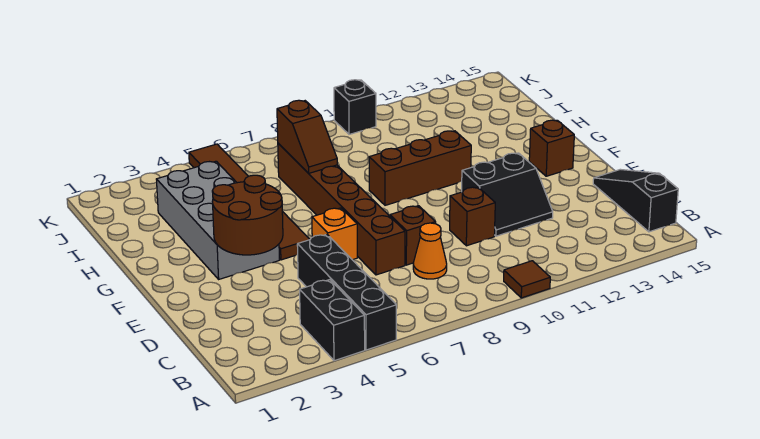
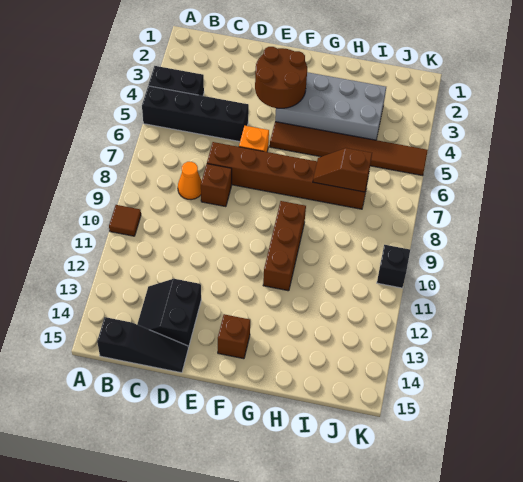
brown brick D10 level 1 -> none
black slope D11:E12 level 1 top E -> black slope C13:D14 level 1 top D

